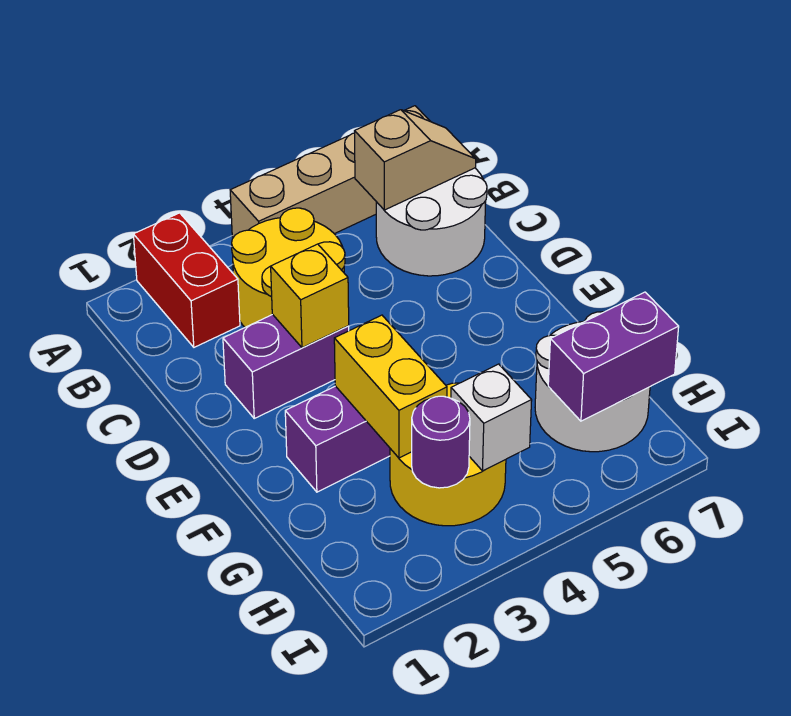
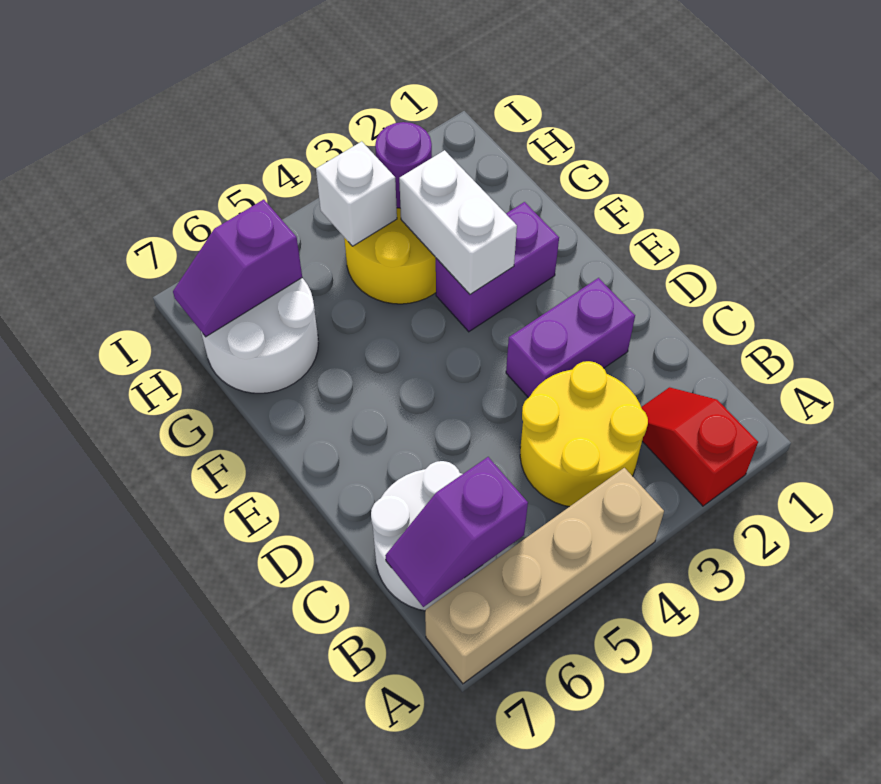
red brick A2:B2 level 1 -> red slope A2:B2 level 1 top A
tan slope B6:B7 level 2 top 6 -> purple slope B6:B7 level 2 top 6
yellow brick D3 level 2 -> none
yellow brick F3:G3 level 2 -> white brick F3:G3 level 2
purple brick H6:H7 level 2 -> purple slope H6:H7 level 2 top 6

